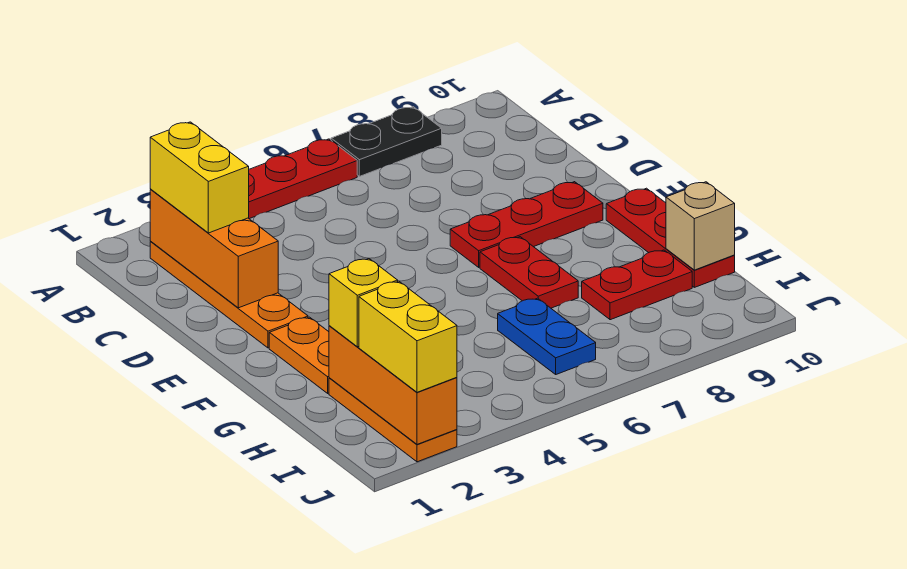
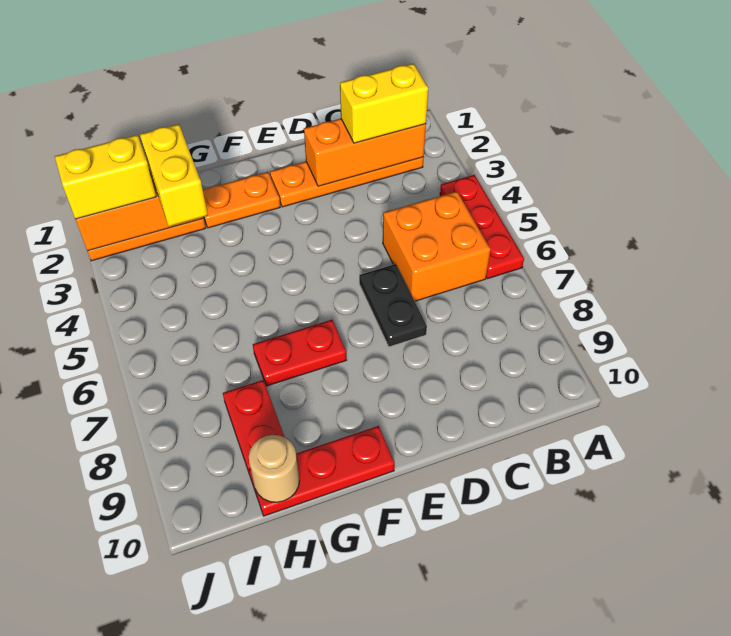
black plate A7:A8 level 1 -> black plate D6:D7 level 1
none -> orange brick B5:C6 level 1
red plate E7:E9 level 1 -> none
yellow brick H2 level 3 -> yellow brick H2:H3 level 3
blue plate H6:I6 level 1 -> none
tan brick H10 level 2 -> tan round brick H10 level 2

